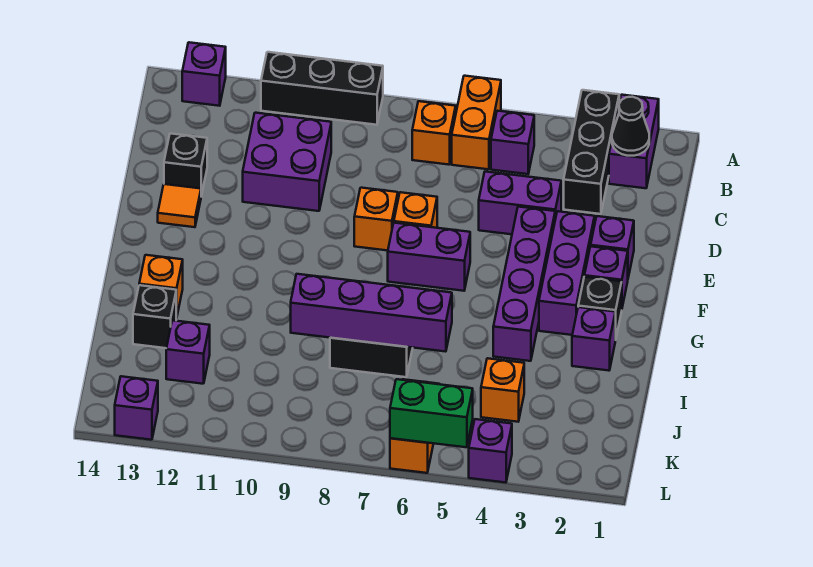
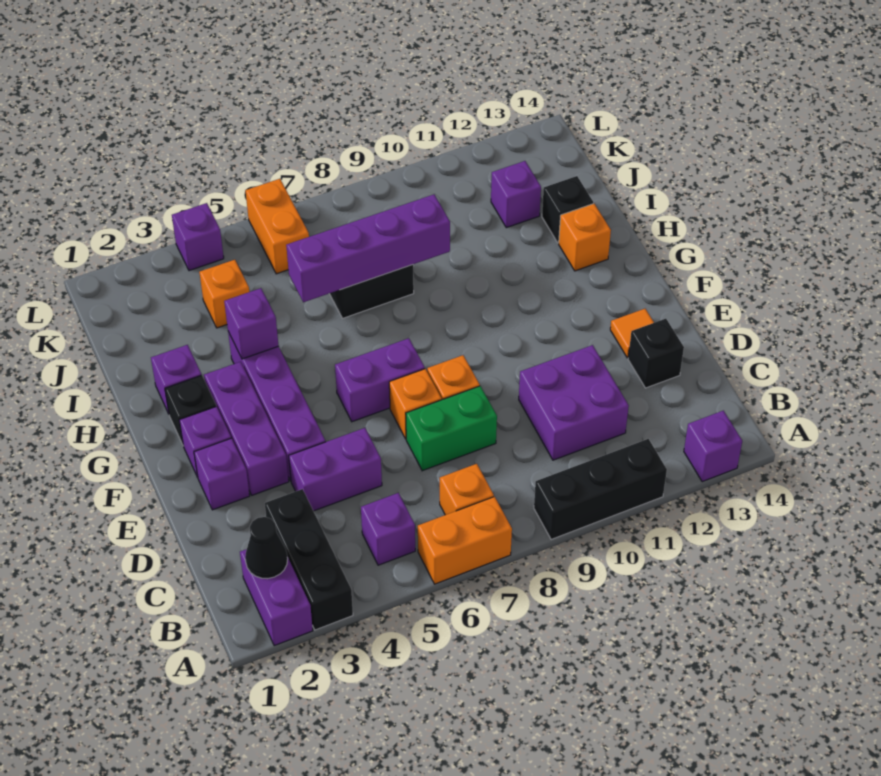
orange brick A6:B6 level 1 -> orange brick A6:A7 level 1
green brick L5:L6 level 2 -> green brick D7:D8 level 1
purple brick L13 level 1 -> purple brick H4 level 2

